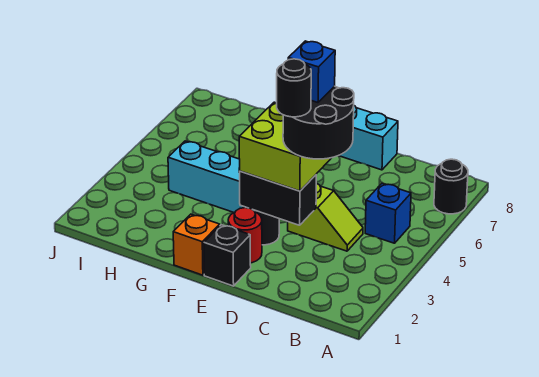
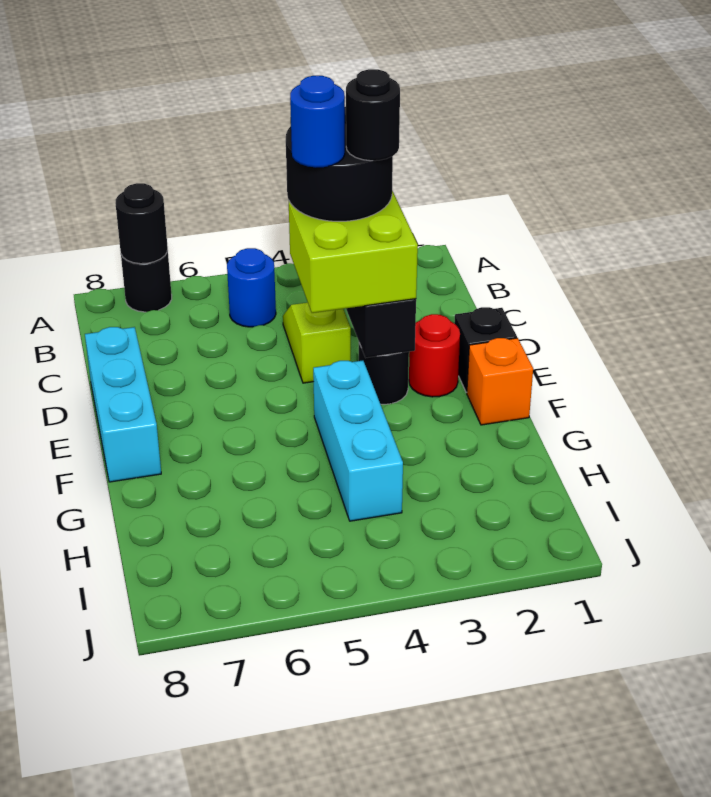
none -> black round brick A7 level 2
blue brick B5 level 1 -> blue round brick B5 level 1
blue brick D4 level 5 -> blue round brick D4 level 5

